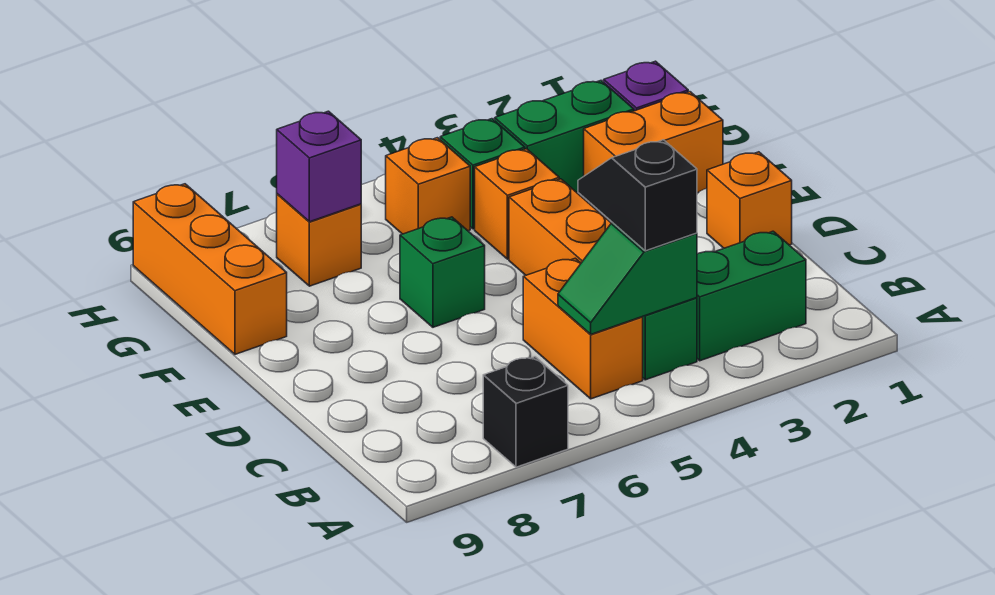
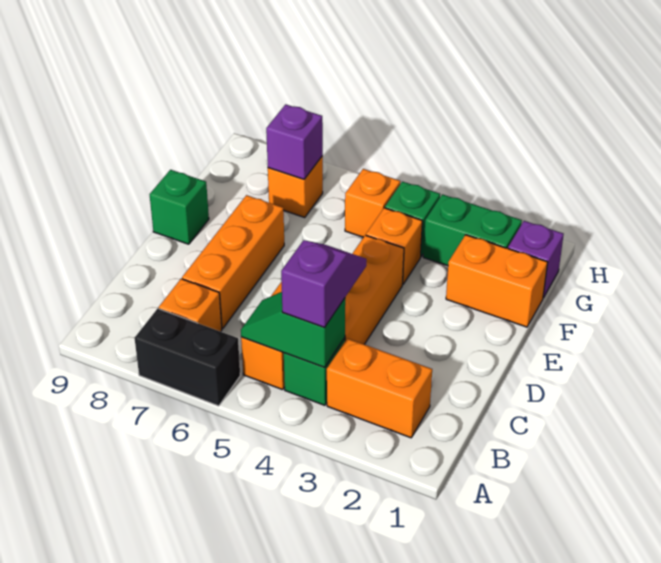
black brick A7 level 1 -> black brick A6:A7 level 1
green brick B2:B3 level 1 -> orange brick B2:B3 level 1
black slope B4:C4 level 3 top B -> purple slope B4:C4 level 3 top B
orange brick D1 level 1 -> orange brick B7 level 1
green brick E6 level 1 -> green brick E9 level 1
orange brick F9:H9 level 1 -> orange brick C7:E7 level 1

